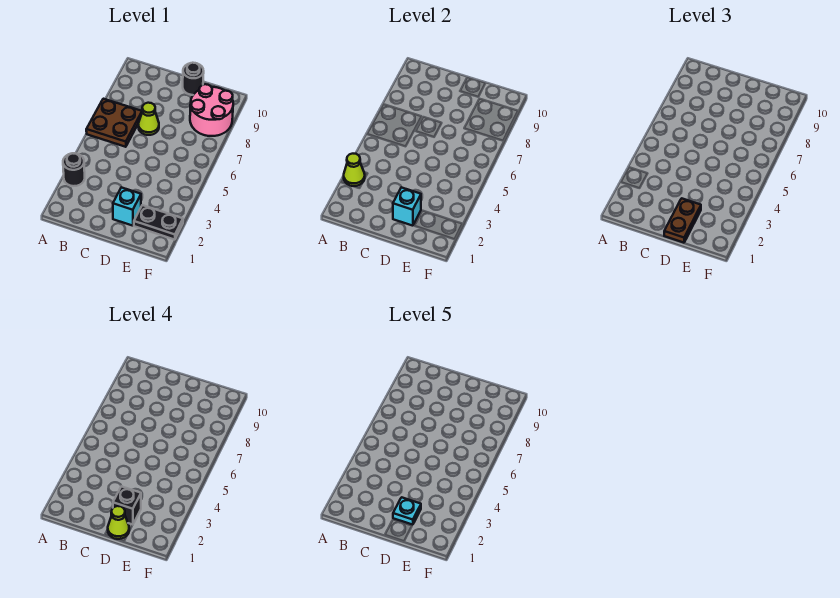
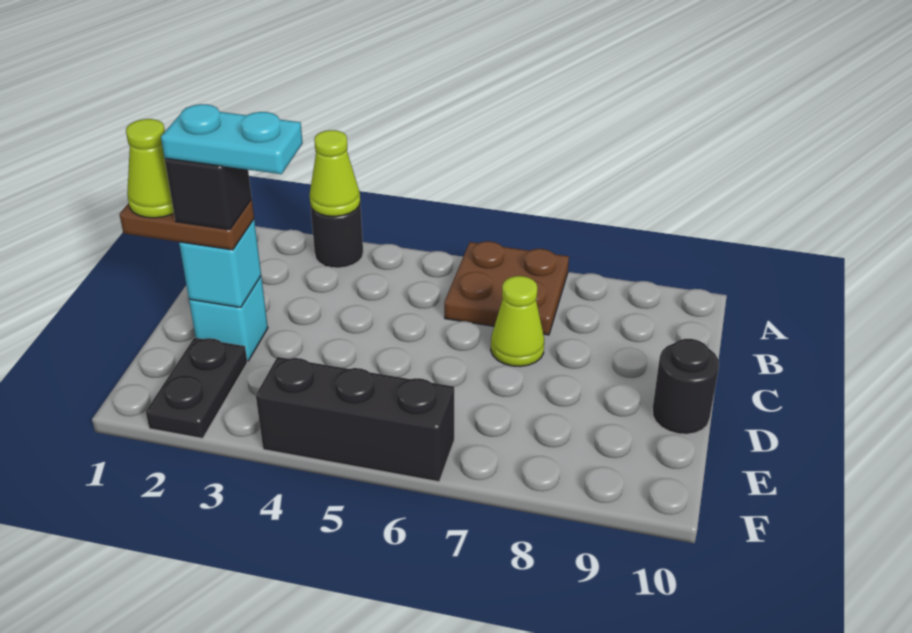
cyan plate D2 level 5 -> cyan plate D2:D3 level 5
pink round brick E8:F9 level 1 -> none
none -> black brick F4:F6 level 1

